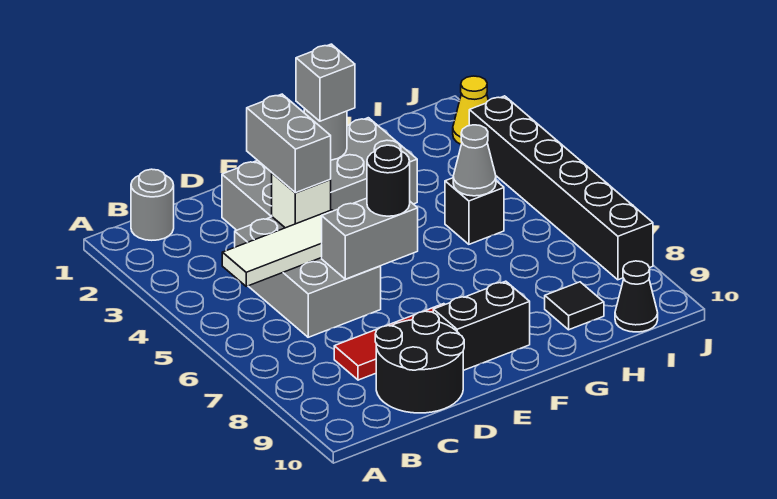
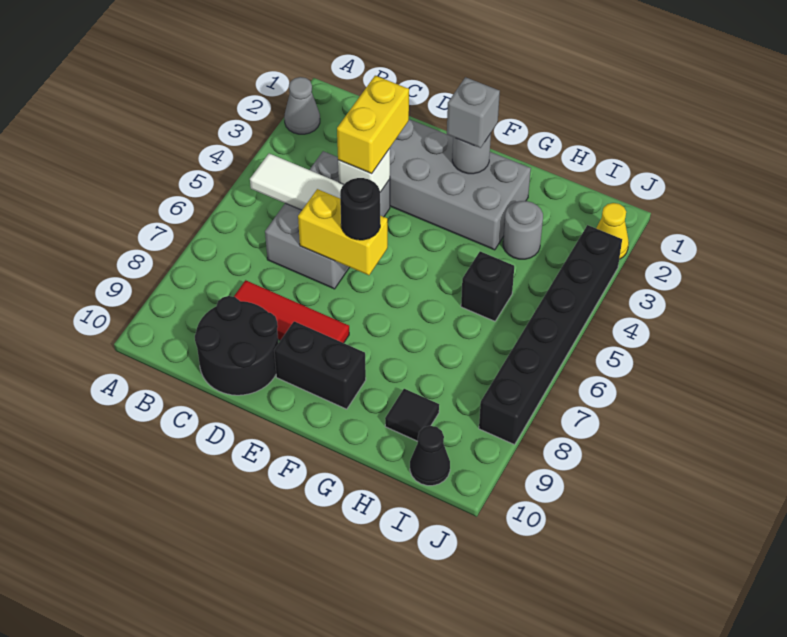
grey round brick B1 level 1 -> grey round brick H3 level 1
grey brick D3:D4 level 3 -> yellow brick D3:D4 level 3
grey brick D6:E6 level 2 -> yellow brick D6:E6 level 2
grey cone H5 level 2 -> grey cone A2 level 1

